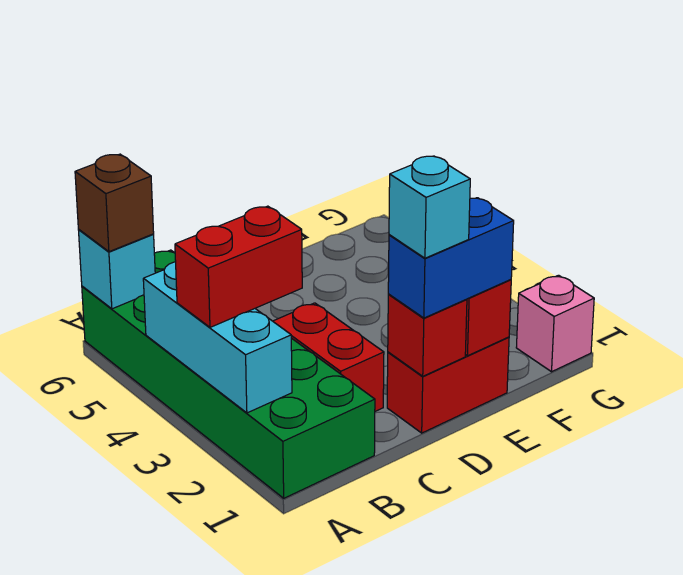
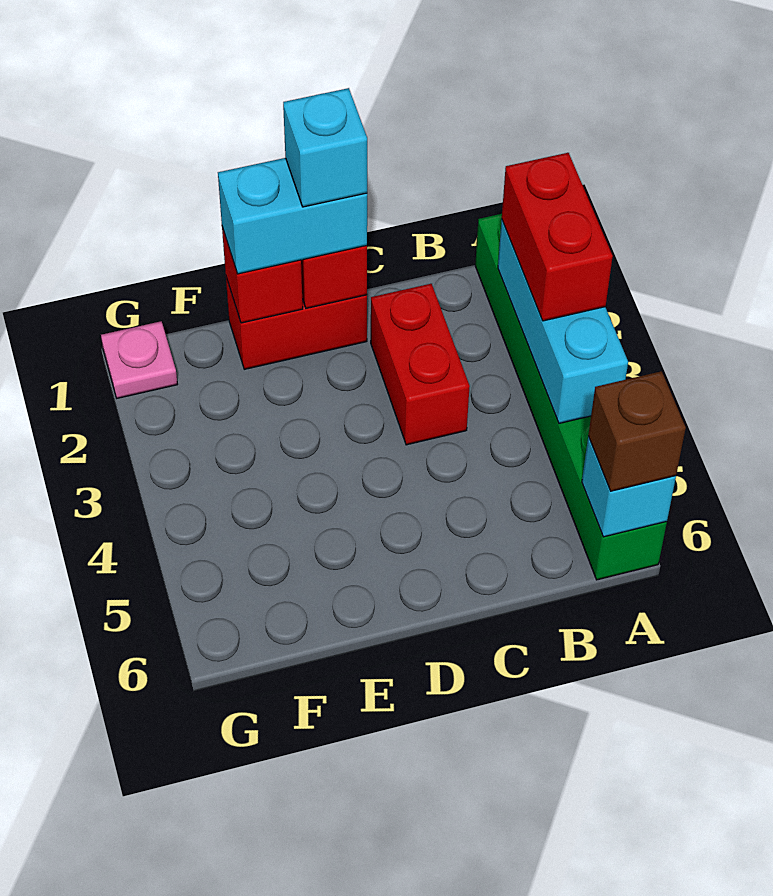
green brick A1:B6 level 1 -> green brick A1:A6 level 1
red brick A3:B3 level 3 -> red brick A2:A3 level 3
blue brick D1:E1 level 3 -> cyan brick D1:E1 level 3
pink brick G1 level 1 -> pink plate G1 level 1

